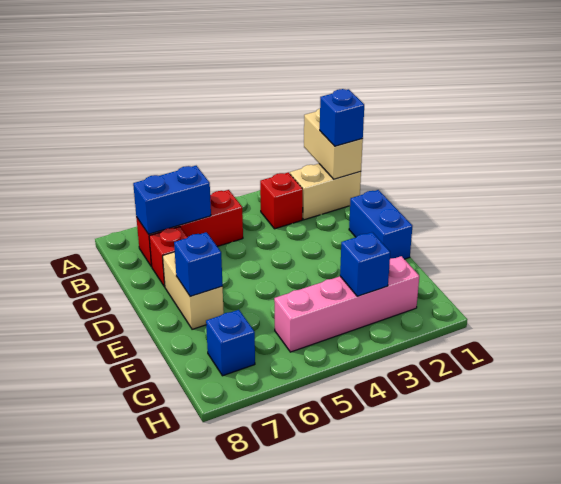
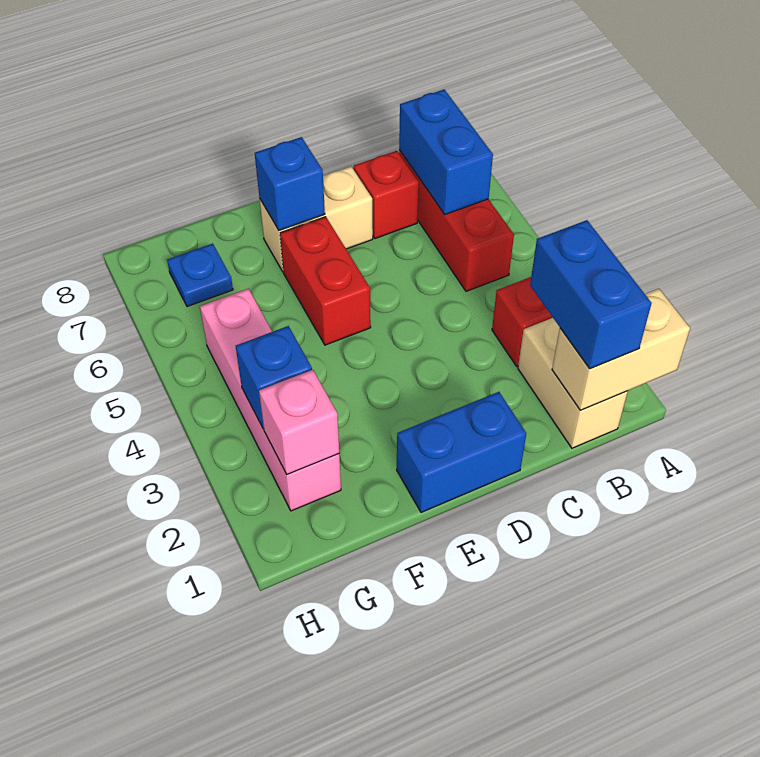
blue brick B1 level 3 -> blue brick B1:B2 level 3
none -> red brick E5:E6 level 1
none -> pink brick G2 level 2
blue brick G7 level 1 -> blue plate G7 level 1

